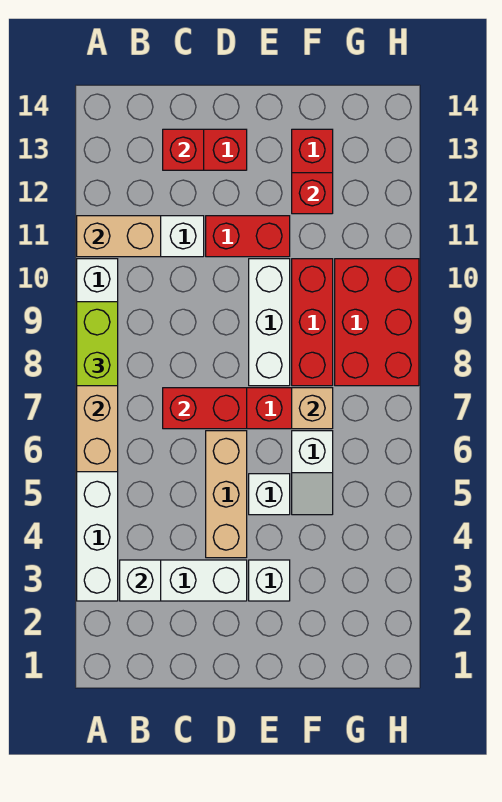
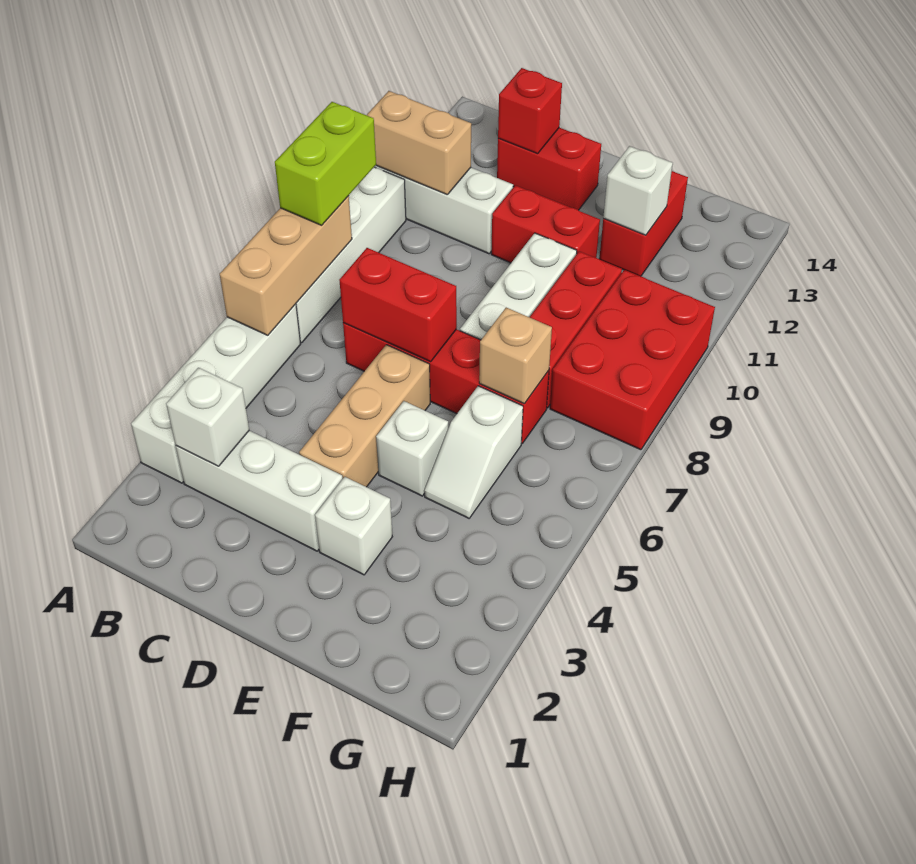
red brick F12 level 2 -> white brick F12 level 2

